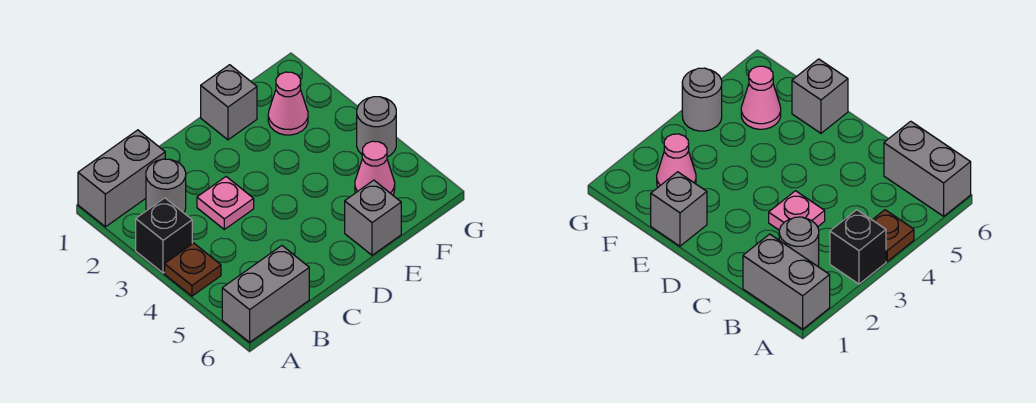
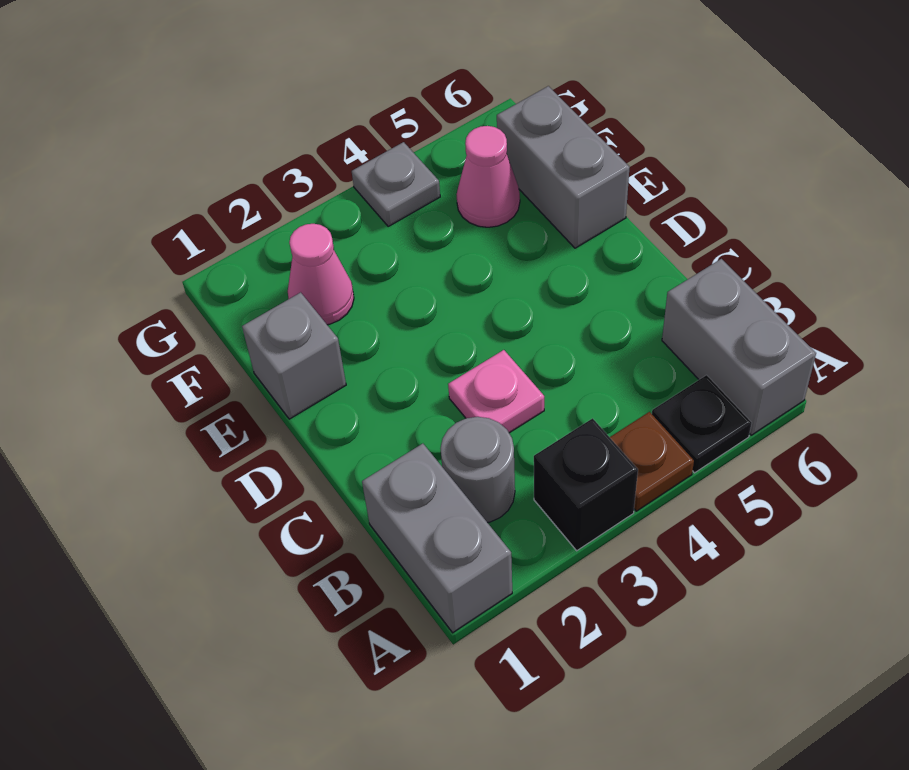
none -> black plate A5 level 1
grey brick E6 level 1 -> grey brick E6:F6 level 1
grey round brick G4 level 1 -> grey plate G4 level 1

